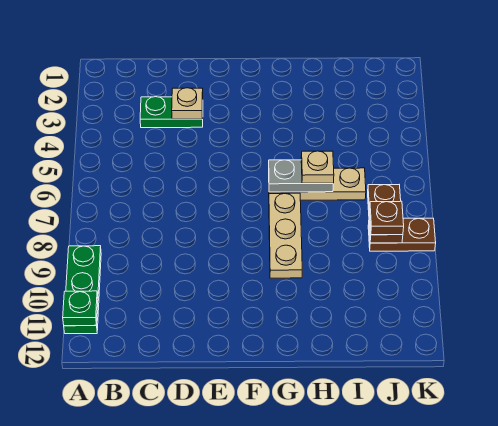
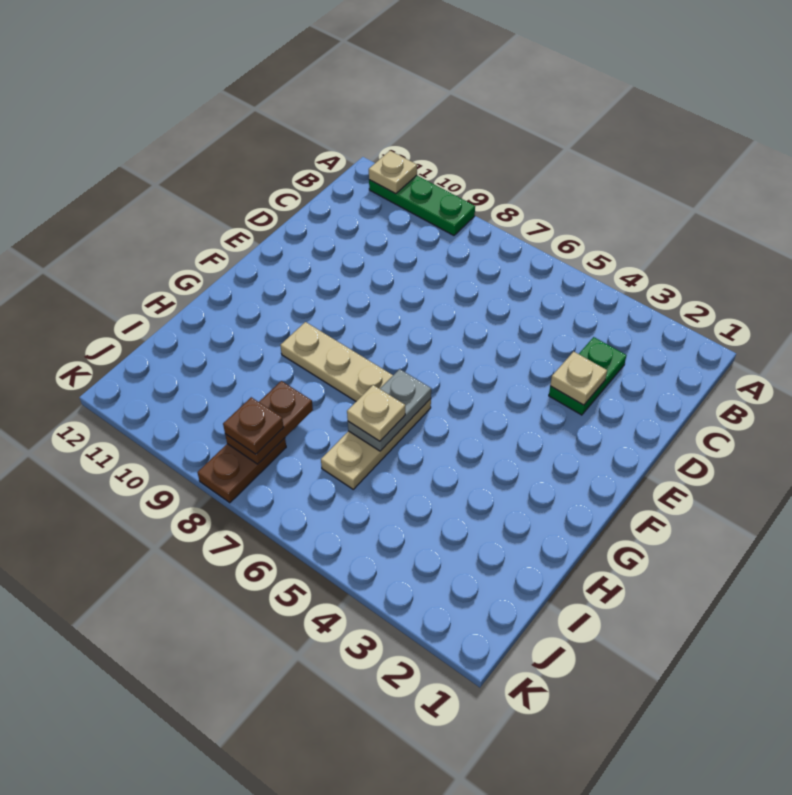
green plate A11 level 2 -> tan plate A11 level 2
brown plate J7:J8 level 2 -> brown plate I8:J8 level 2

